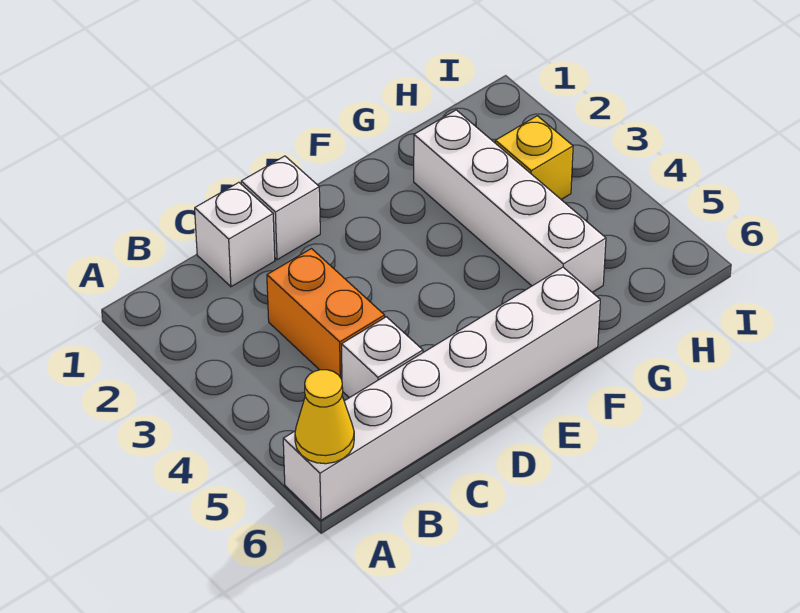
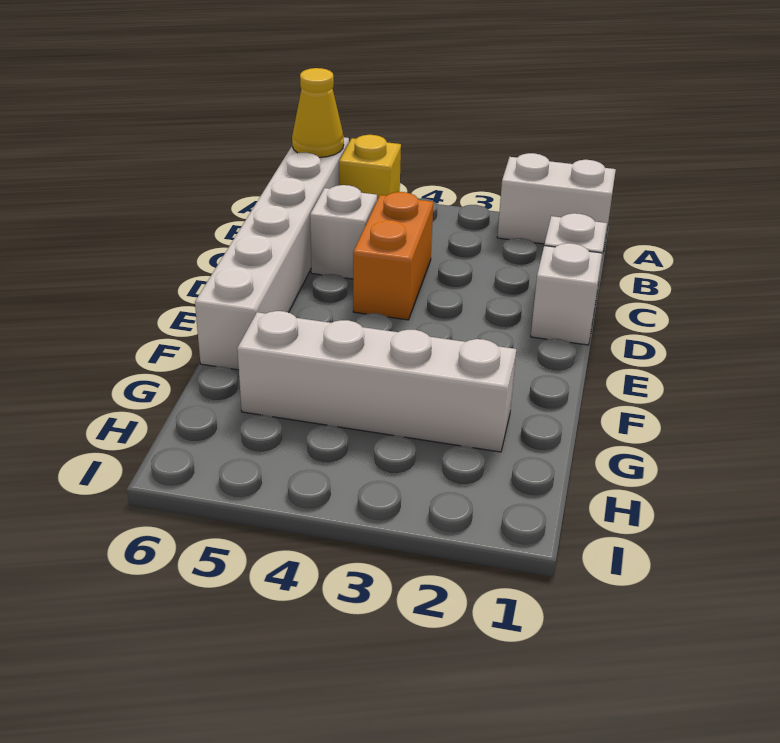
none -> white brick A1:A2 level 1
orange brick C3:C4 level 1 -> orange brick C4:D4 level 1
yellow brick H3 level 1 -> yellow brick A5 level 1

